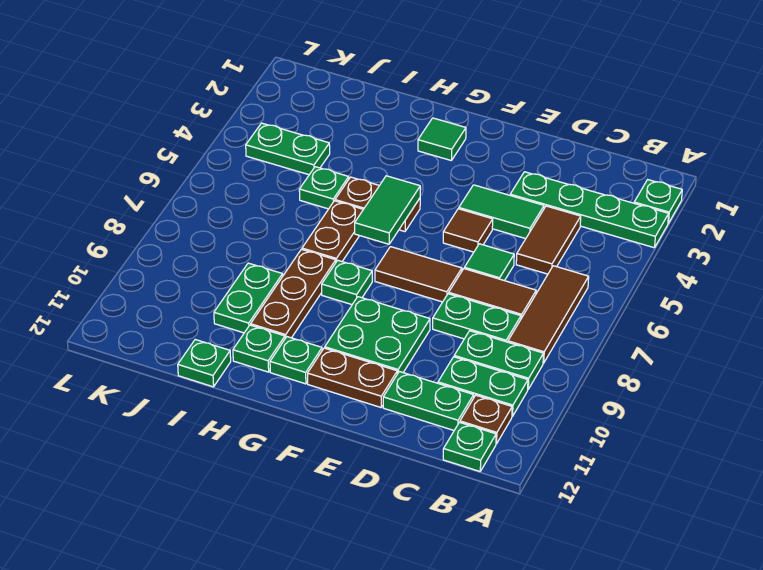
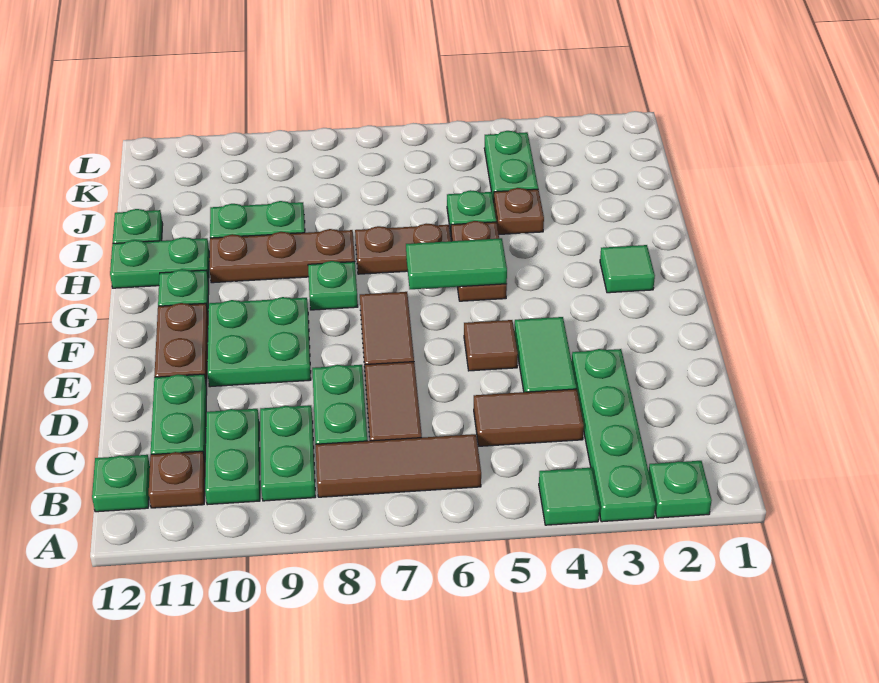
green tile D6 level 1 -> green tile A4 level 1
green plate H11 level 1 -> green plate H11:H12 level 1
none -> brown plate I4 level 1

